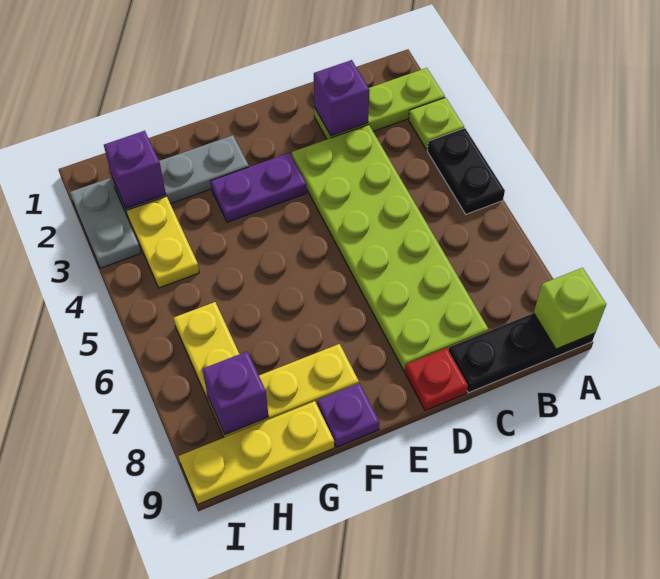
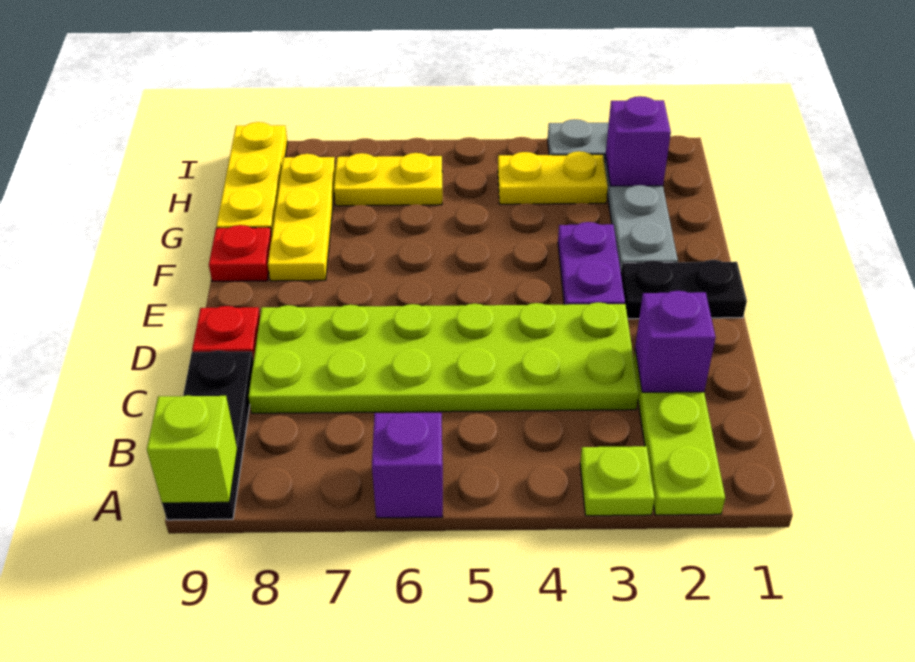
black plate A4:A5 level 1 -> black plate E1:E2 level 1
purple plate F9 level 1 -> red plate F9 level 1
purple brick H8 level 2 -> purple brick A6 level 1

